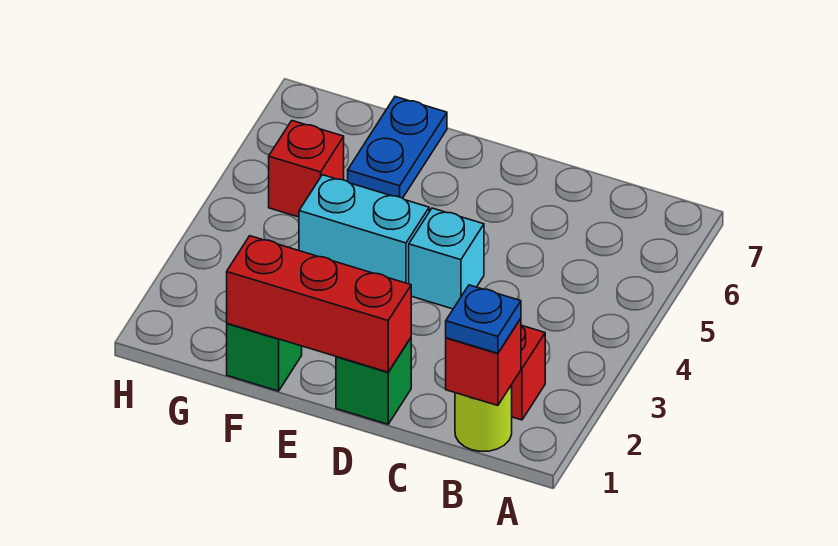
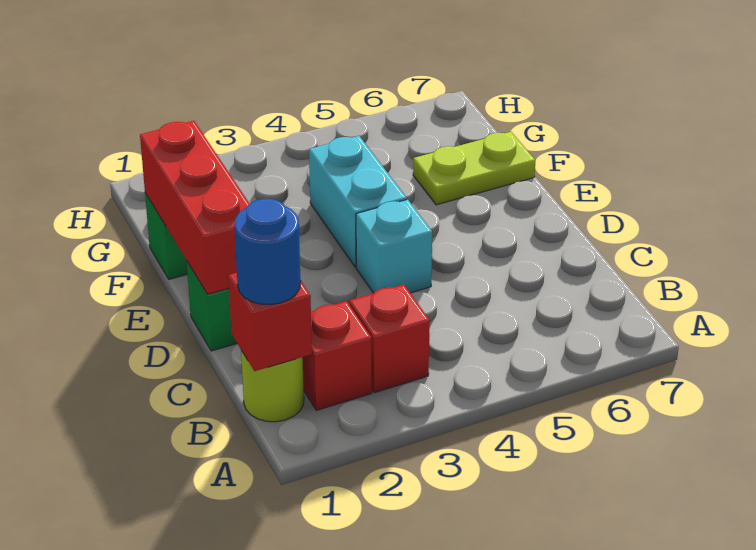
blue plate B1 level 3 -> blue round brick B1 level 3
blue plate F6:F7 level 1 -> lime plate F6:F7 level 1
red brick G5 level 1 -> red brick B3 level 1

